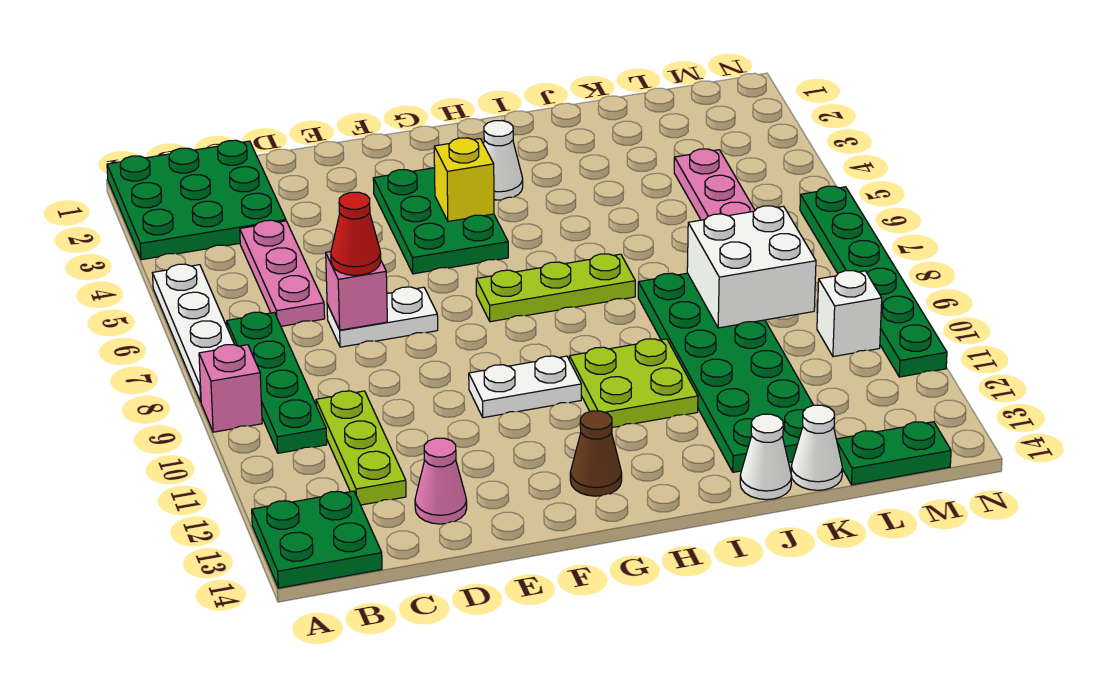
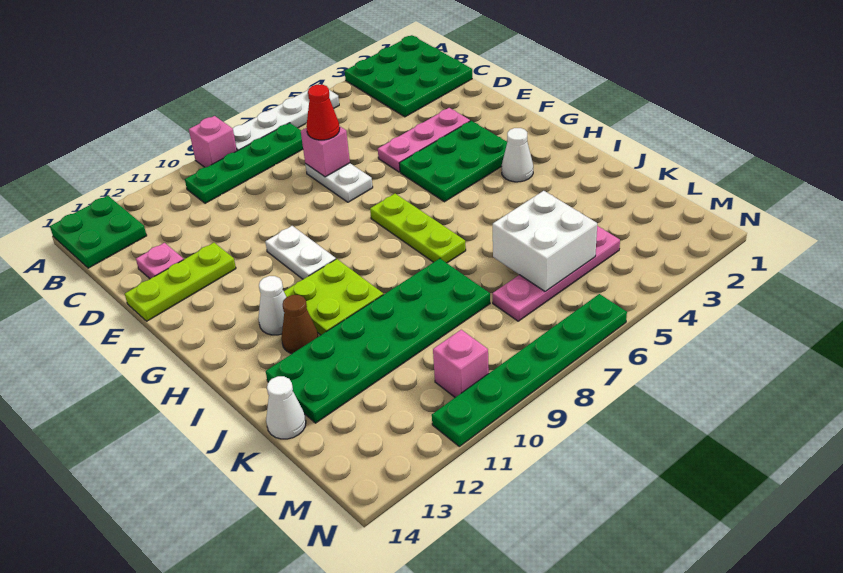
pink plate C4:C6 level 1 -> pink plate E3:E5 level 1
lime plate C10:C12 level 1 -> lime plate E12:E14 level 1
pink cone D13 level 1 -> pink plate D13 level 1
yellow brick G4 level 2 -> none
brown cone G13 level 1 -> brown cone I12 level 1
white cone J14 level 1 -> white cone H12 level 1
white brick K8:L9 level 2 -> white brick K5:L6 level 2
green plate L14:M14 level 1 -> none
white brick M10 level 1 -> pink brick M10 level 1

